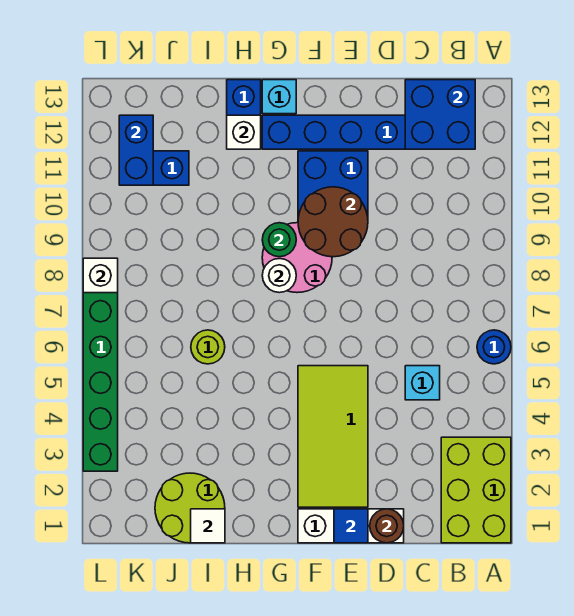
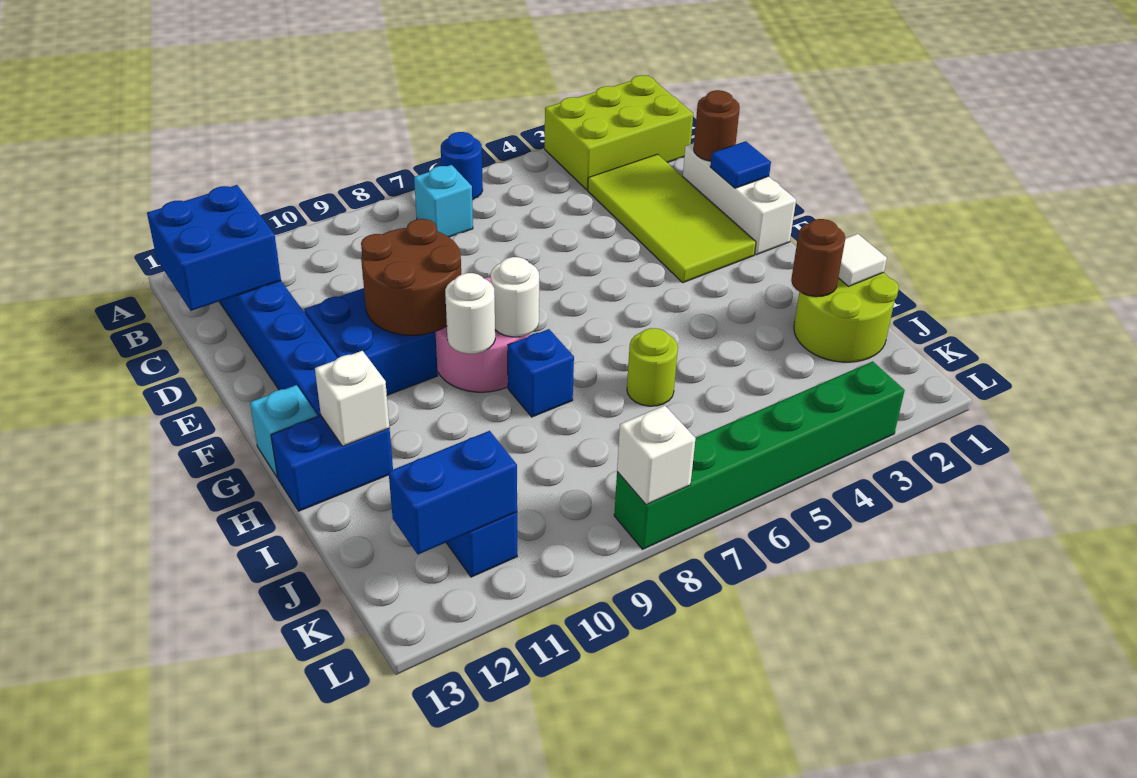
cyan brick C5 level 1 -> cyan brick B7 level 1
lime tile E2:F5 level 1 -> lime tile C2:F3 level 1
green round brick G9 level 2 -> white round brick G9 level 2
none -> blue brick H8 level 1
none -> brown round brick I2 level 2

